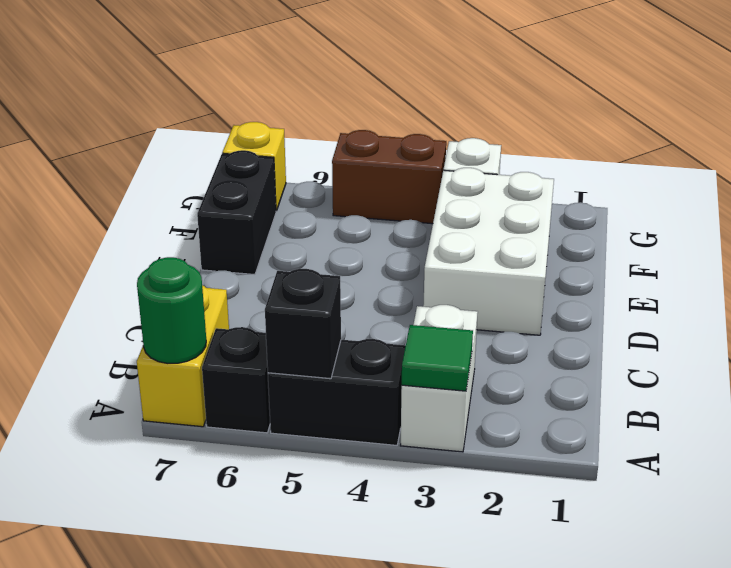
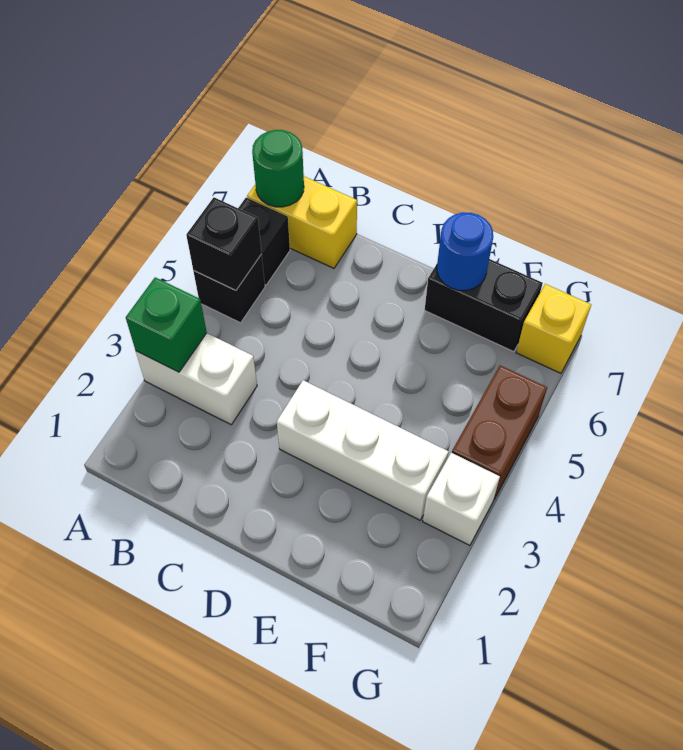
green tile A3 level 2 -> green brick A3 level 2
black brick A4:A5 level 1 -> black brick A5 level 1
white brick D2:F3 level 1 -> white brick D3:F3 level 1
none -> blue round brick E7 level 2

